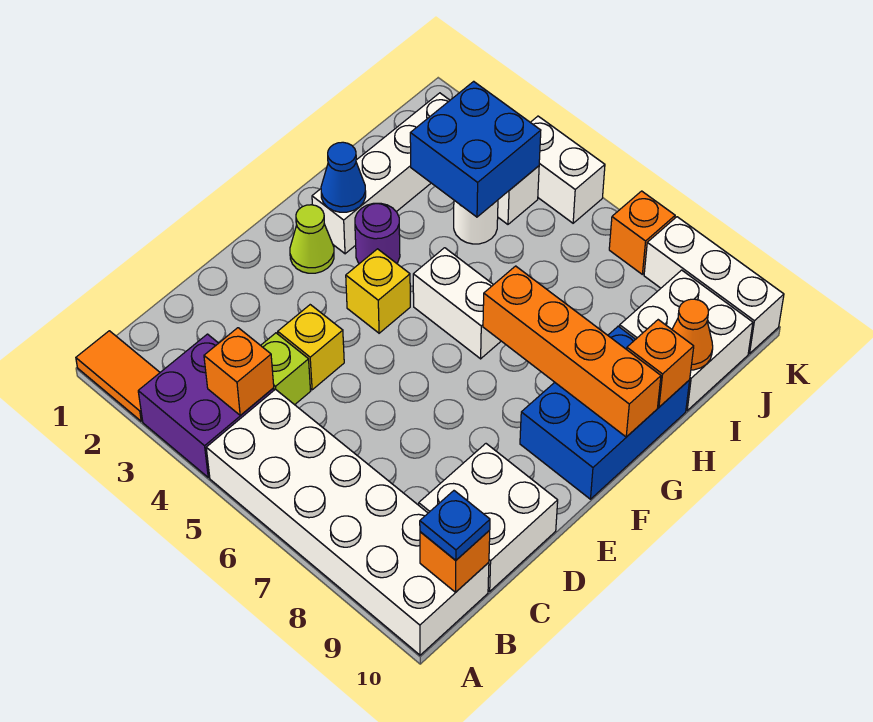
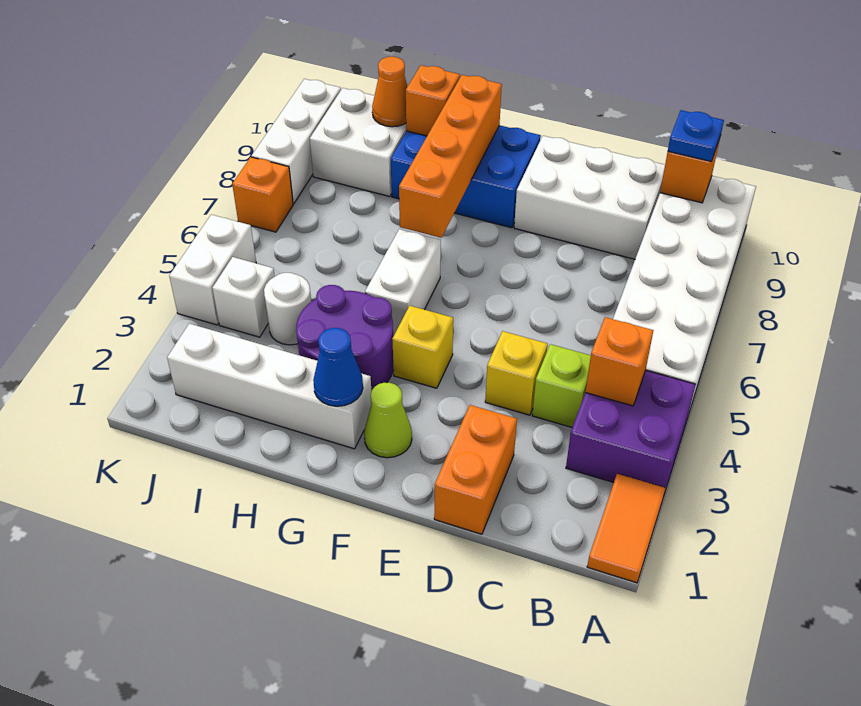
white brick C9:D10 level 1 -> white brick C9:E10 level 1
none -> orange brick D1:D2 level 1
purple round brick G3 level 1 -> purple round brick G3:H4 level 1
blue brick I3:J4 level 2 -> none

